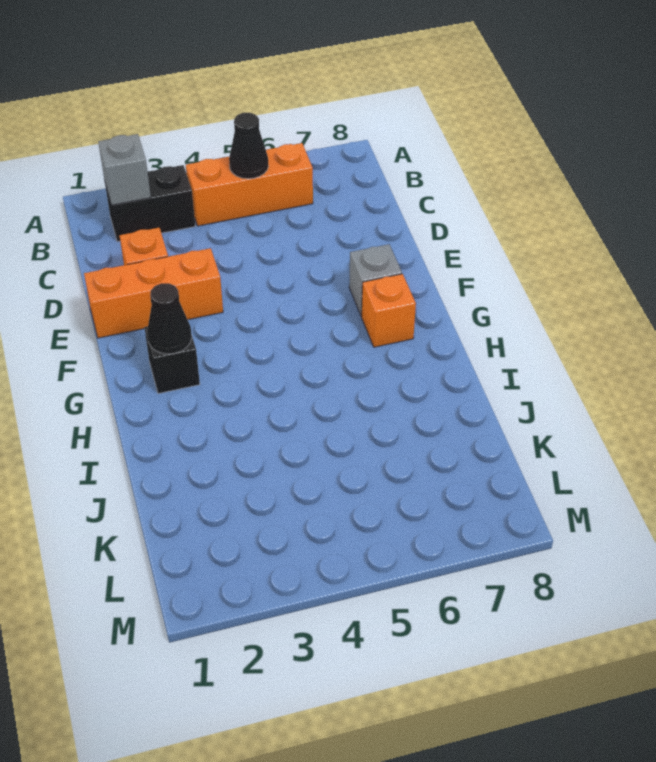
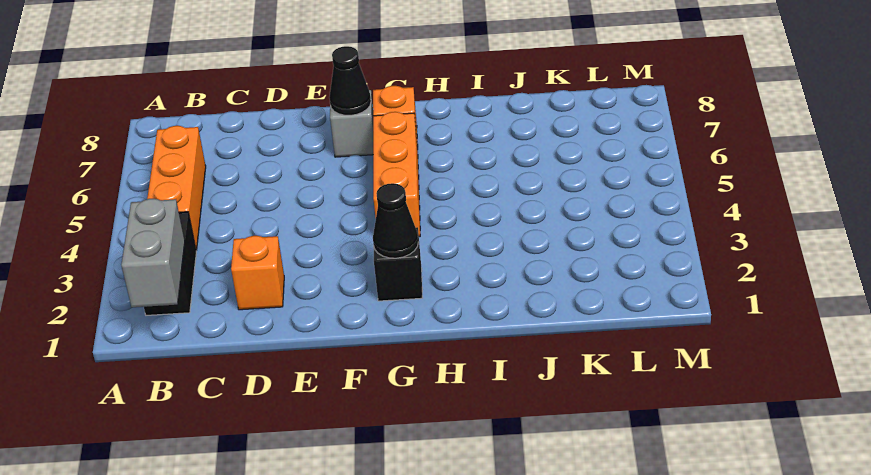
grey brick B2 level 2 -> grey brick B1:B2 level 2
black cone B5 level 2 -> black cone F7 level 2
orange brick E1:E3 level 1 -> orange brick G4:G6 level 1

